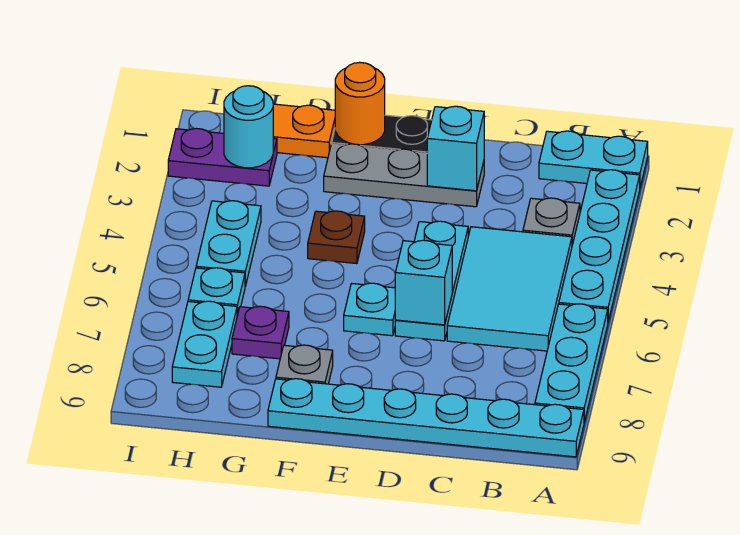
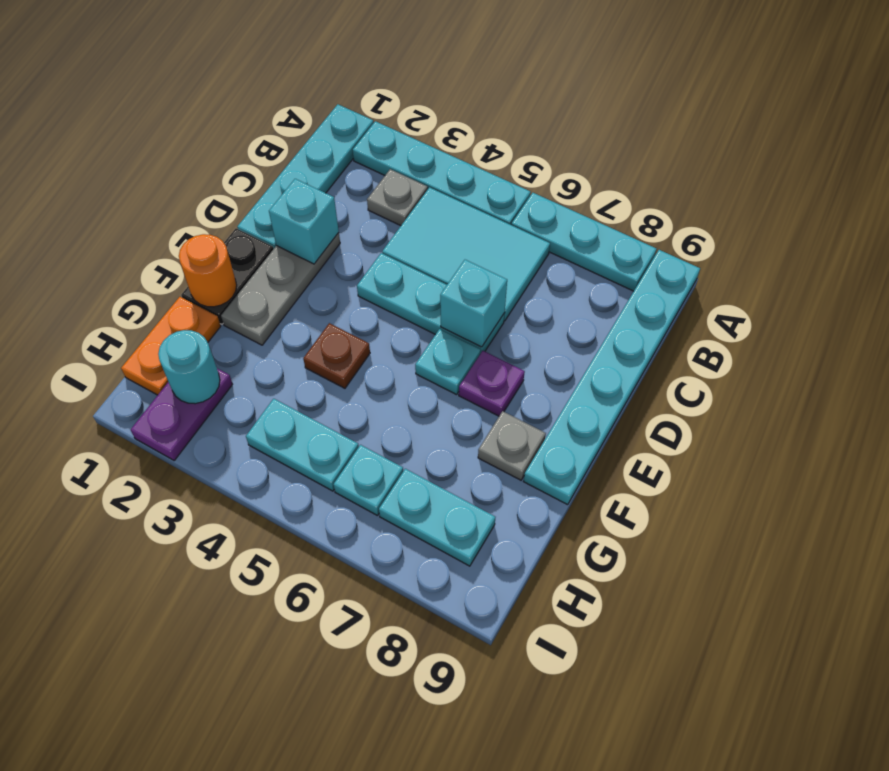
cyan plate A1:B1 level 1 -> cyan plate A1:D1 level 1
purple plate G7 level 1 -> purple plate E7 level 1

